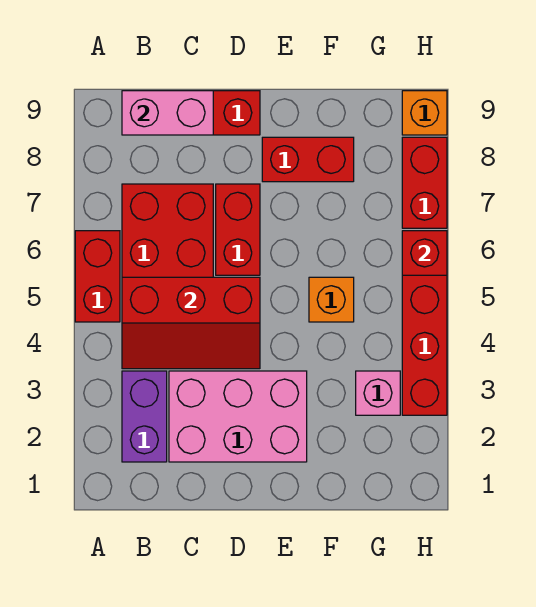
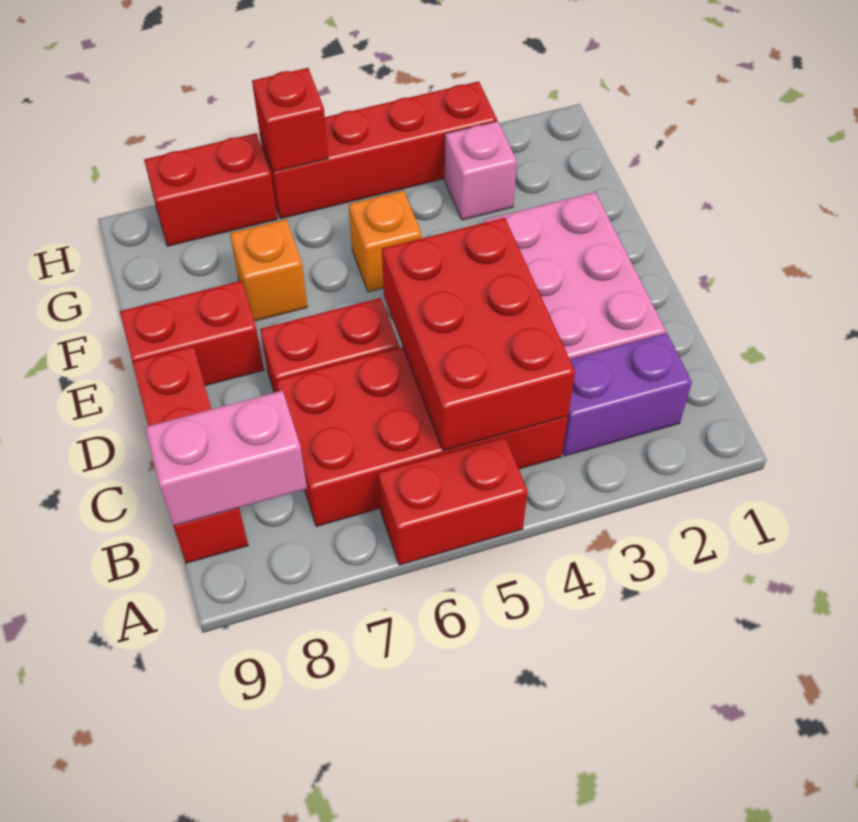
red slope B4:D5 level 2 top 5 -> red brick B4:D5 level 2
pink brick B9:C9 level 2 -> pink brick B8:B9 level 2
red brick E8:F8 level 1 -> red brick E8:E9 level 1
orange brick H9 level 1 -> orange brick F7 level 1

